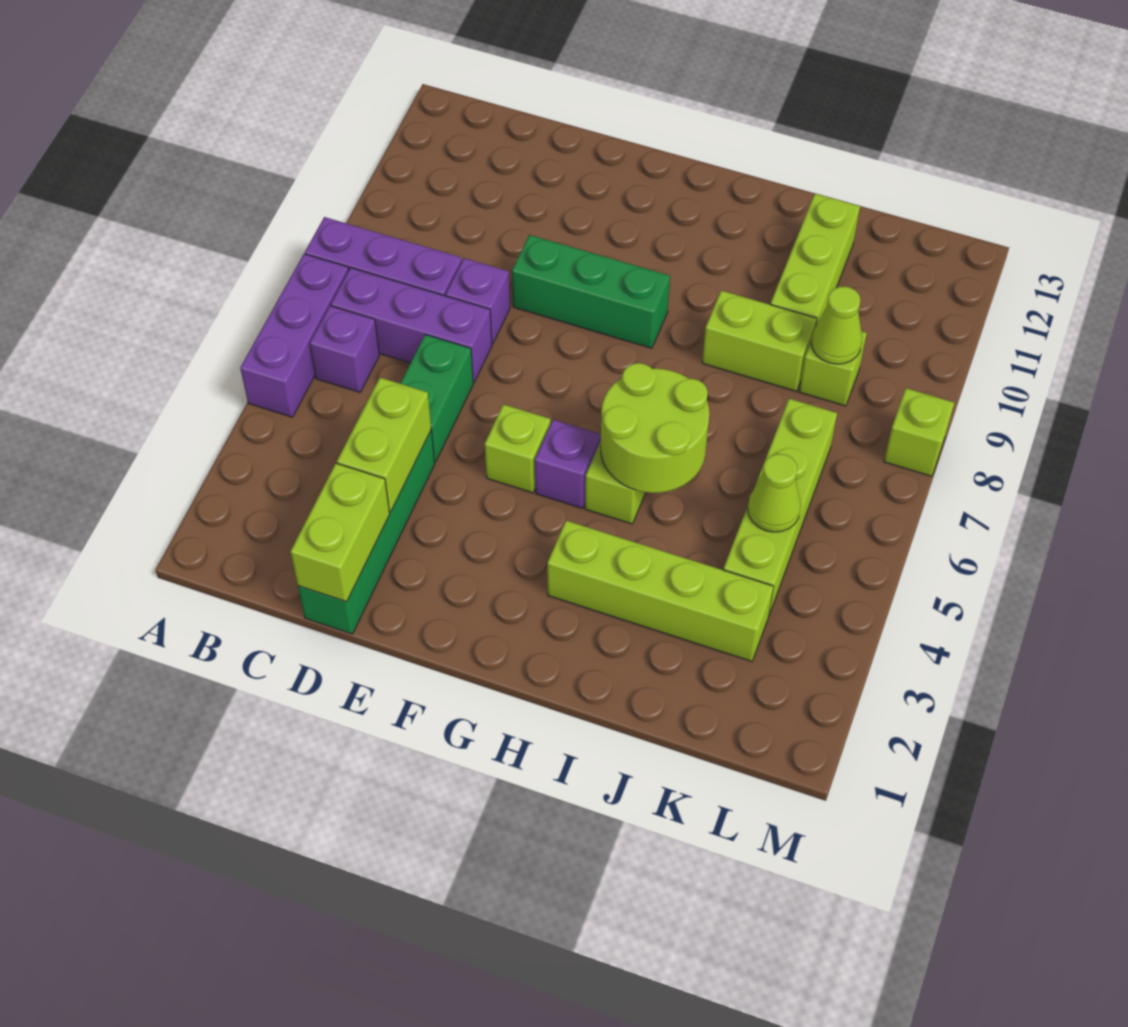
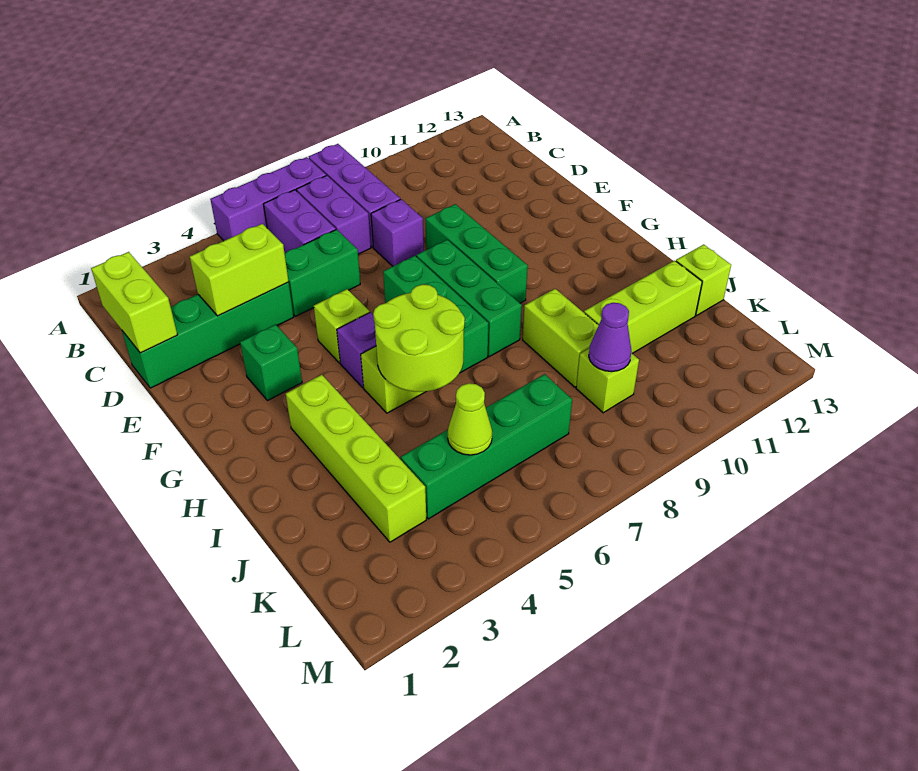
purple brick B6 level 1 -> purple brick B6:C6 level 1
purple brick B7:D7 level 1 -> purple brick B7:C7 level 1
lime brick D1:D2 level 2 -> lime brick C1:D1 level 2
none -> green brick F3 level 1
none -> green brick F7:H7 level 1
none -> green brick F8:H8 level 1
lime brick K4:K7 level 1 -> green brick K4:K7 level 1
lime cone K9 level 2 -> purple cone K9 level 2
lime brick M8 level 1 -> lime brick J13 level 1

